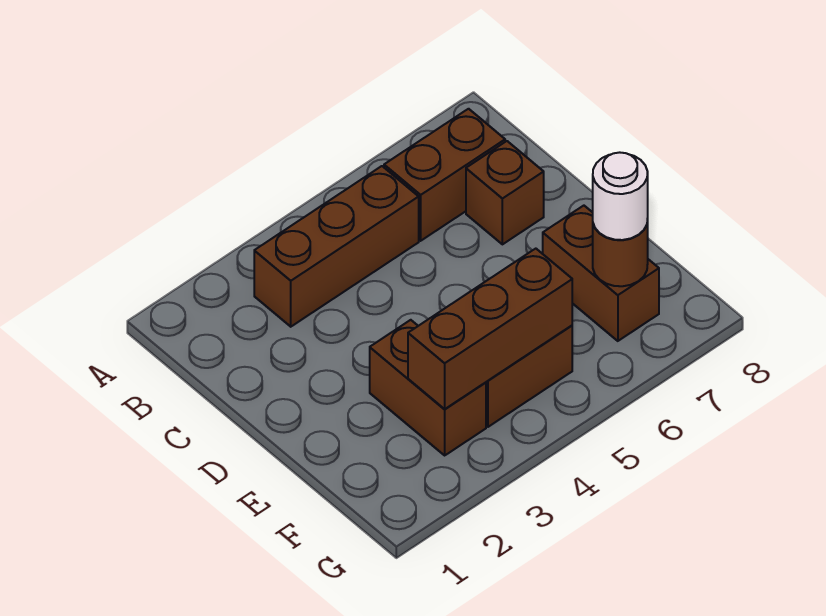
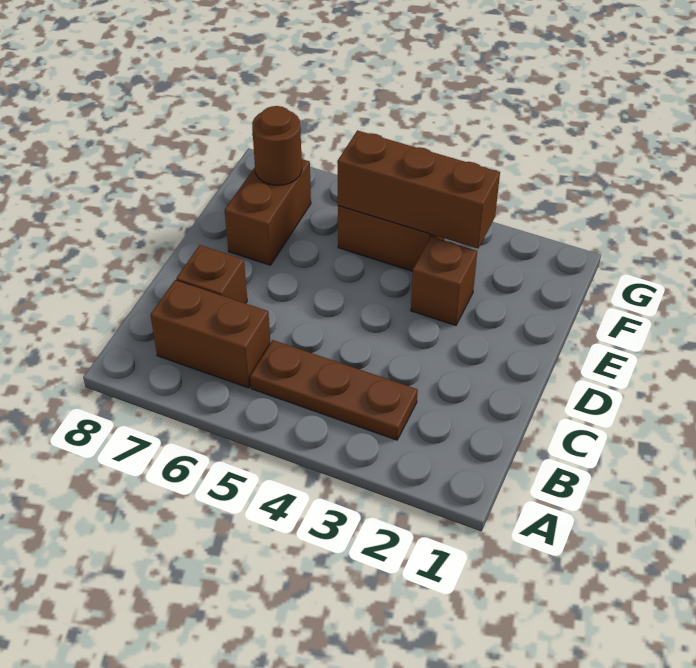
brown brick B3:B5 level 1 -> brown plate B3:B5 level 1
brown brick E3:F3 level 1 -> brown brick E3 level 1
white round brick F7 level 3 -> none

